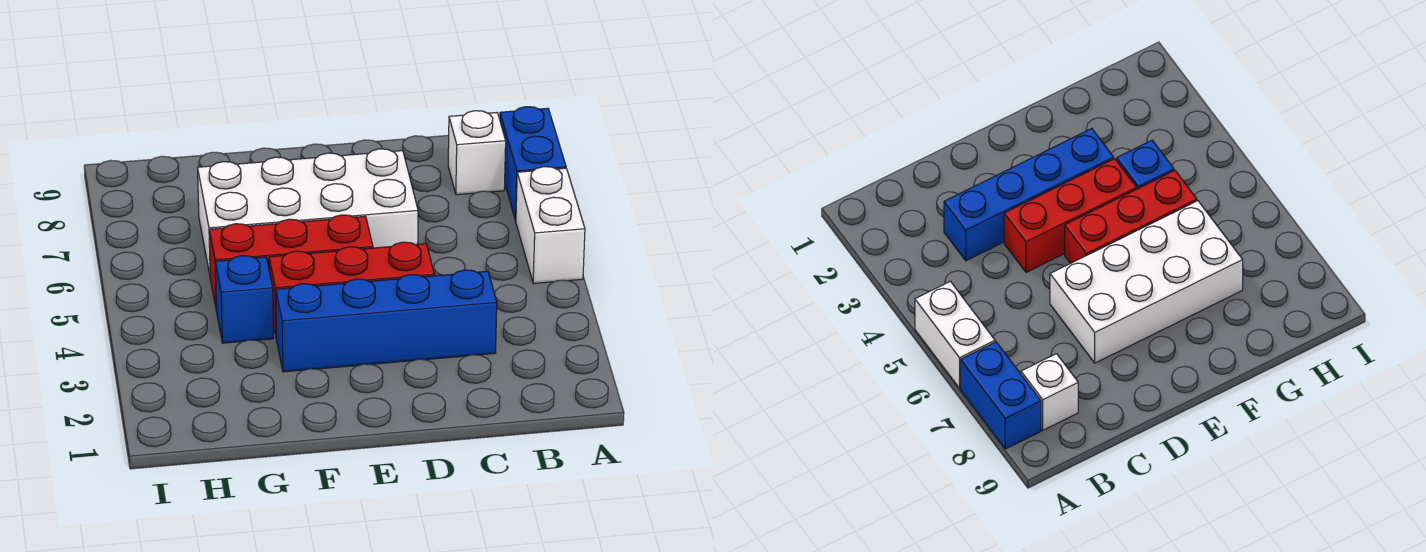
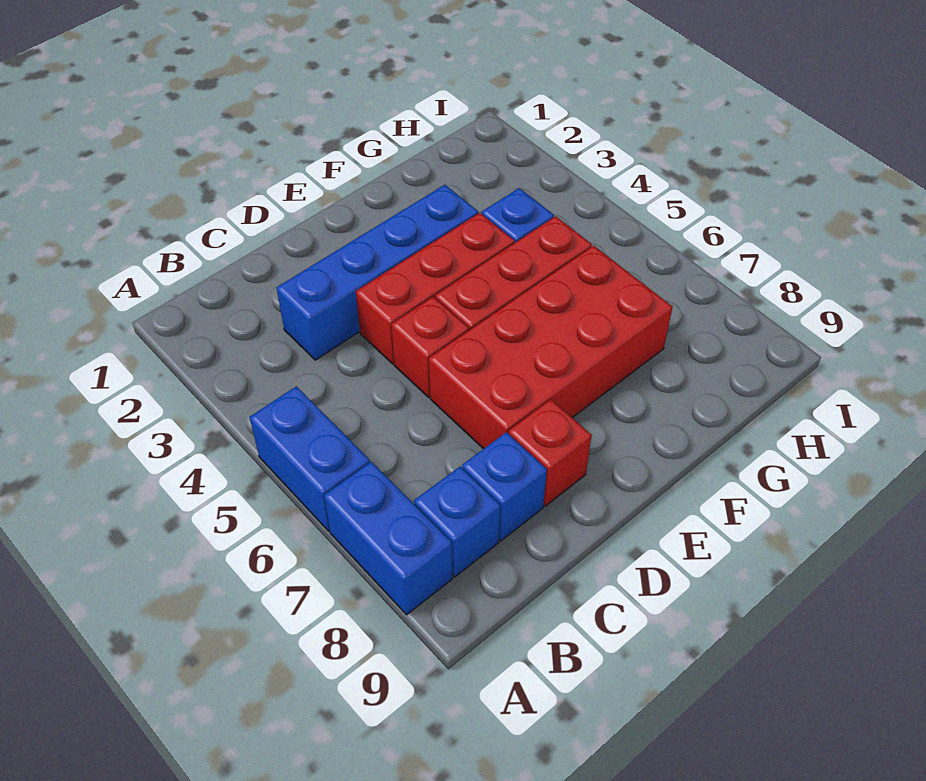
white brick A5:A6 level 1 -> blue brick A5:A6 level 1
white brick B8 level 1 -> blue brick B8 level 1
none -> blue brick C8 level 1
none -> red brick D5 level 1
white brick D6:G7 level 1 -> red brick D6:G7 level 1
none -> red brick D8 level 1

